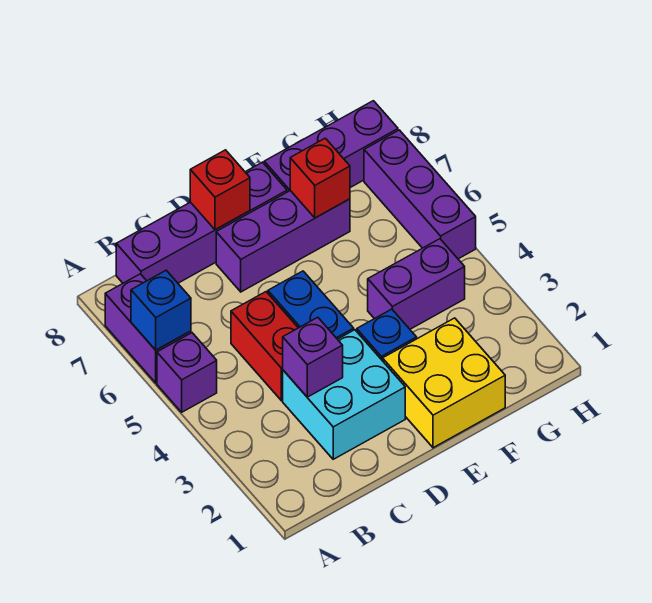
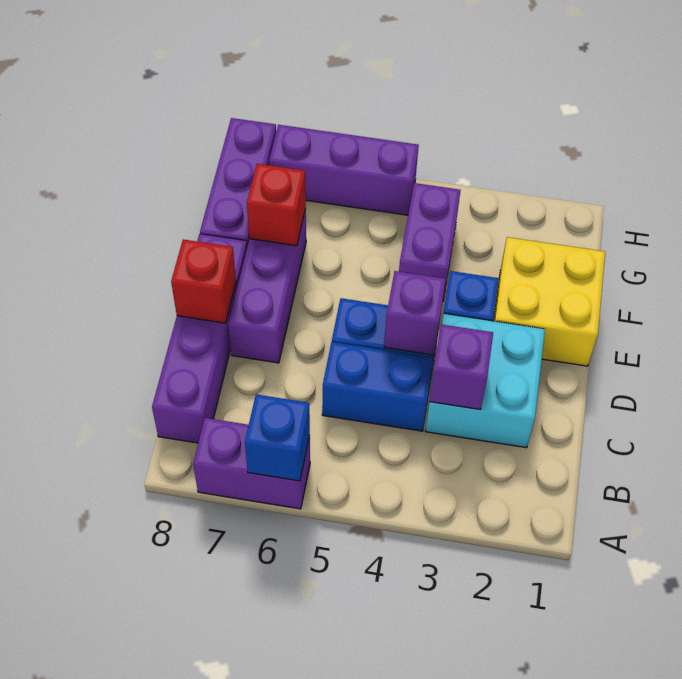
purple brick A5 level 1 -> purple brick D4 level 2
red brick C4:C5 level 1 -> blue brick C4:C5 level 1

